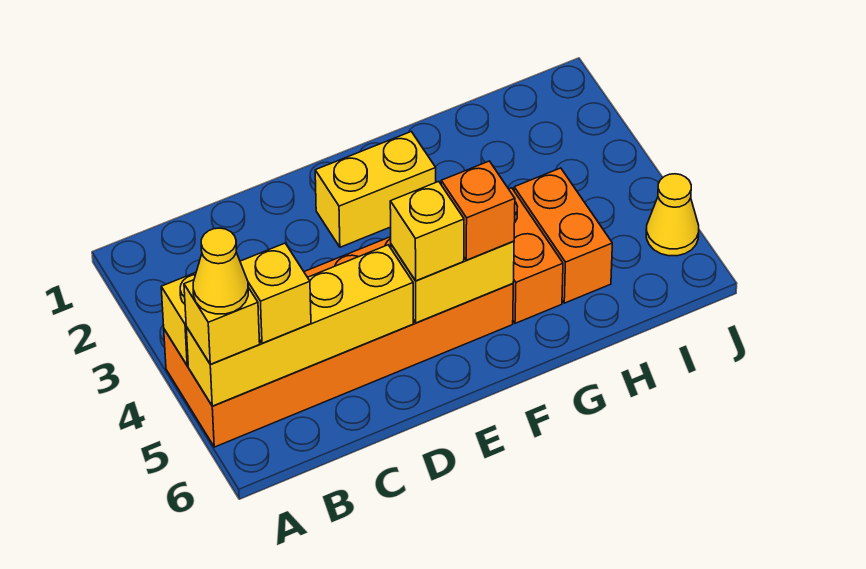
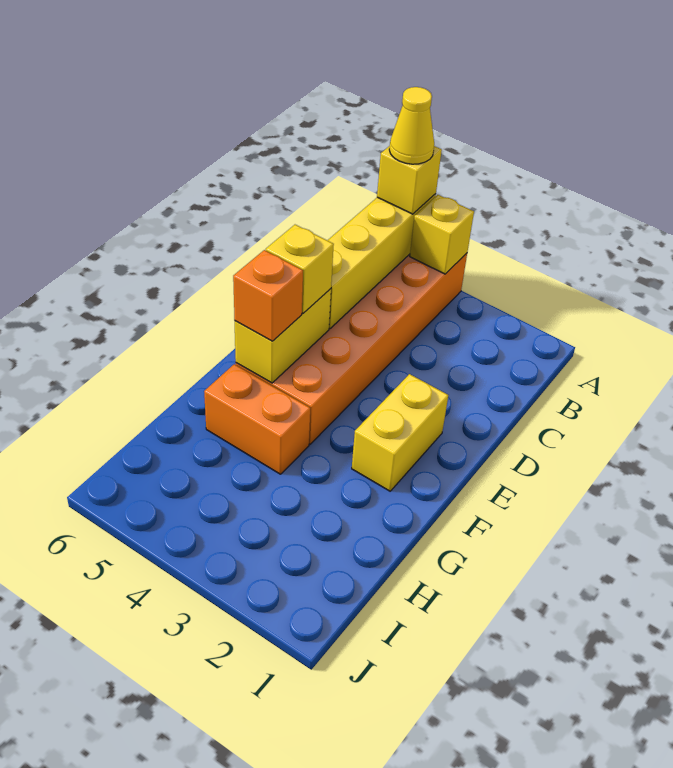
yellow brick B5 level 3 -> none
orange brick H4:H5 level 1 -> none
yellow cone J5 level 1 -> none

